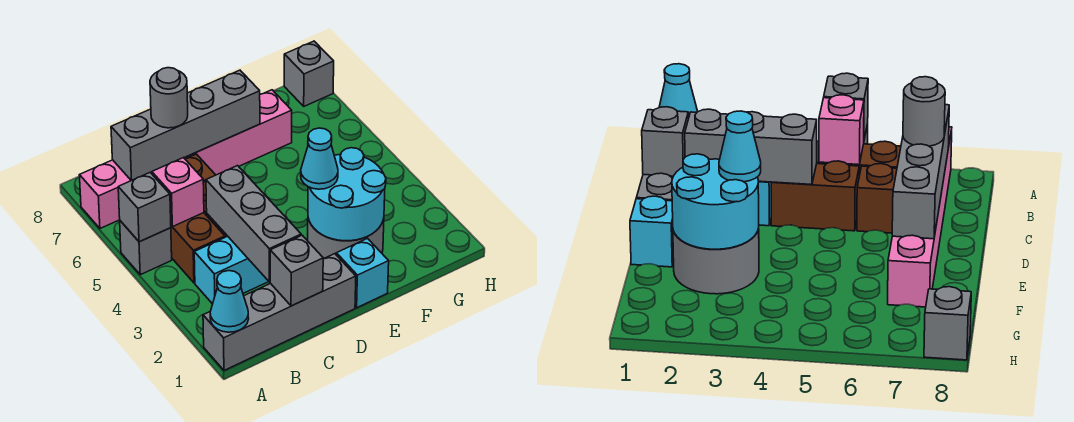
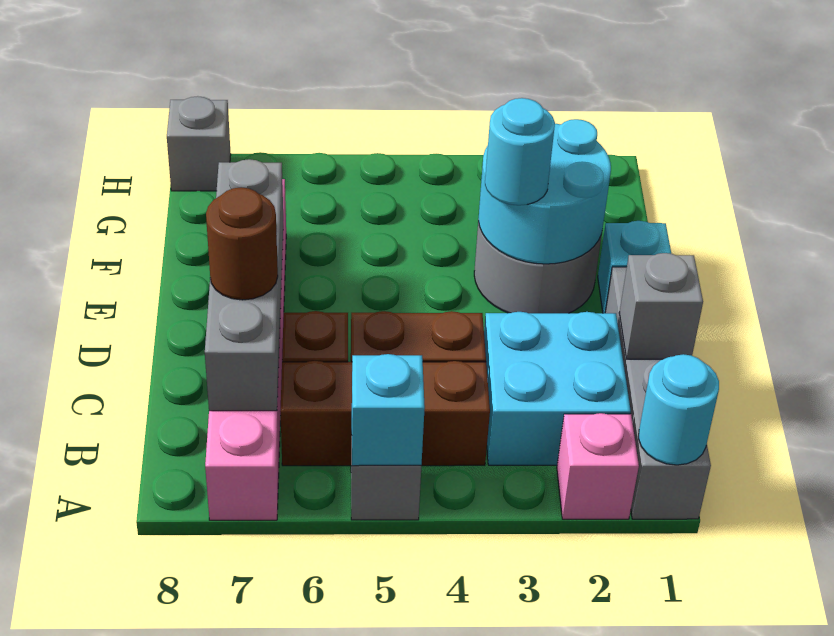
cyan cone A1 level 2 -> cyan round brick A1 level 2
grey brick A5 level 2 -> cyan brick A5 level 2
cyan brick B3:C3 level 1 -> cyan brick B2:C3 level 1
pink brick B5 level 2 -> pink brick A2 level 1
grey brick C2:C4 level 2 -> none
grey round brick C7 level 3 -> brown round brick C7 level 3
cyan cone E3 level 3 -> cyan round brick E3 level 3

